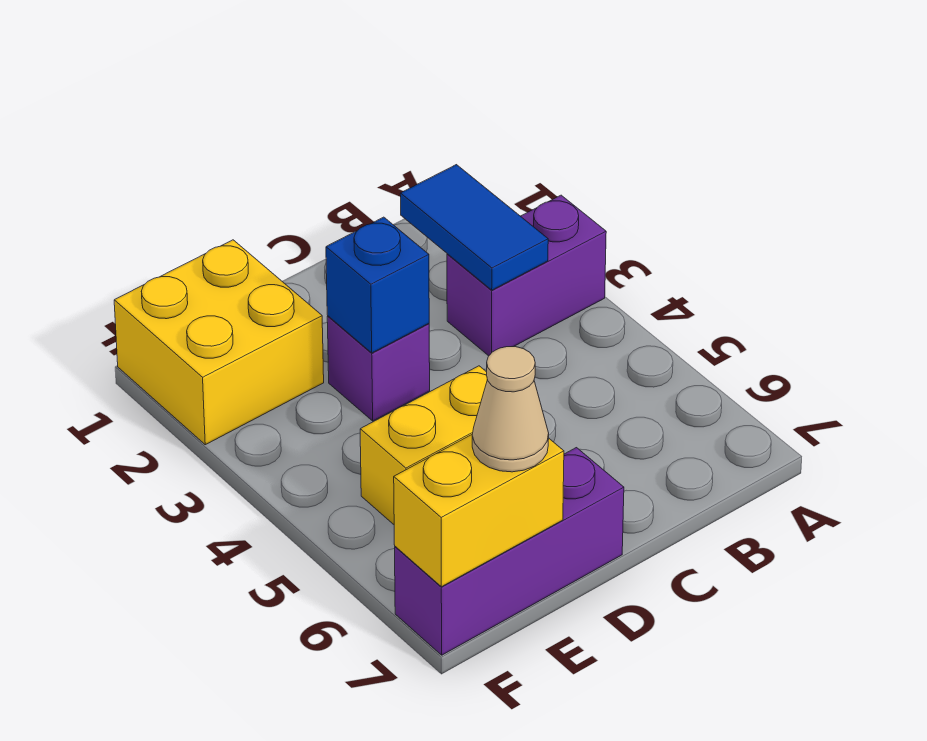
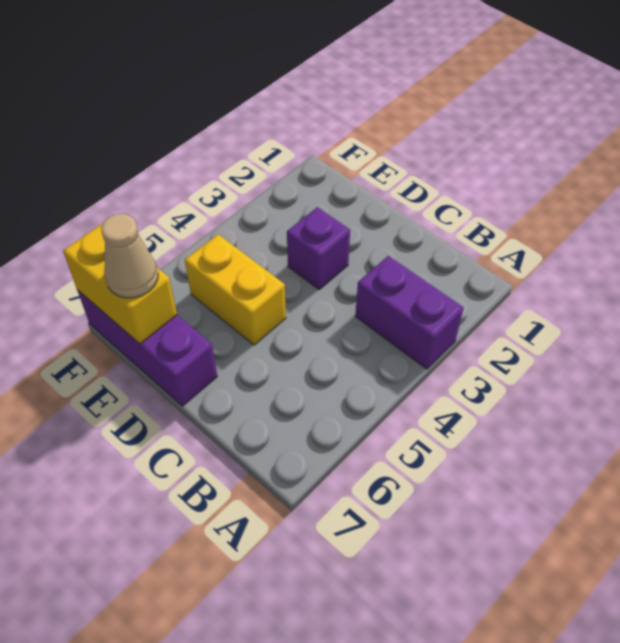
blue tile B2:B3 level 2 -> none
blue brick D3 level 2 -> none
yellow brick E1:F2 level 1 -> none

